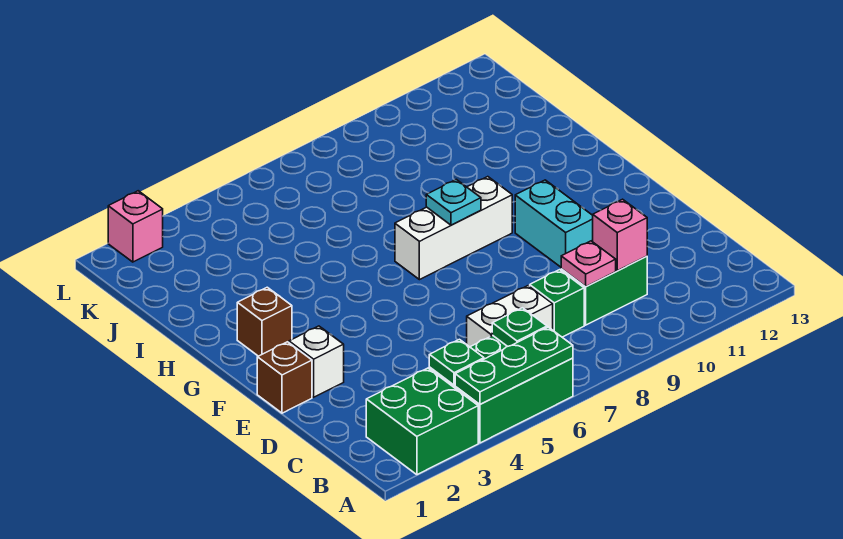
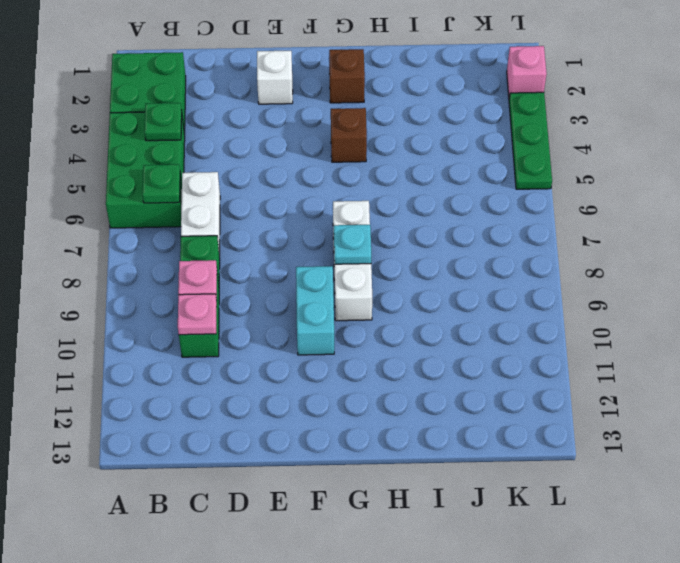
green plate A4:A6 level 2 -> green plate L3:L5 level 1
pink brick C10 level 2 -> pink plate C10 level 2
brown brick E1 level 1 -> brown brick G4 level 1
cyan brick E10:F10 level 1 -> cyan brick F9:F10 level 1

